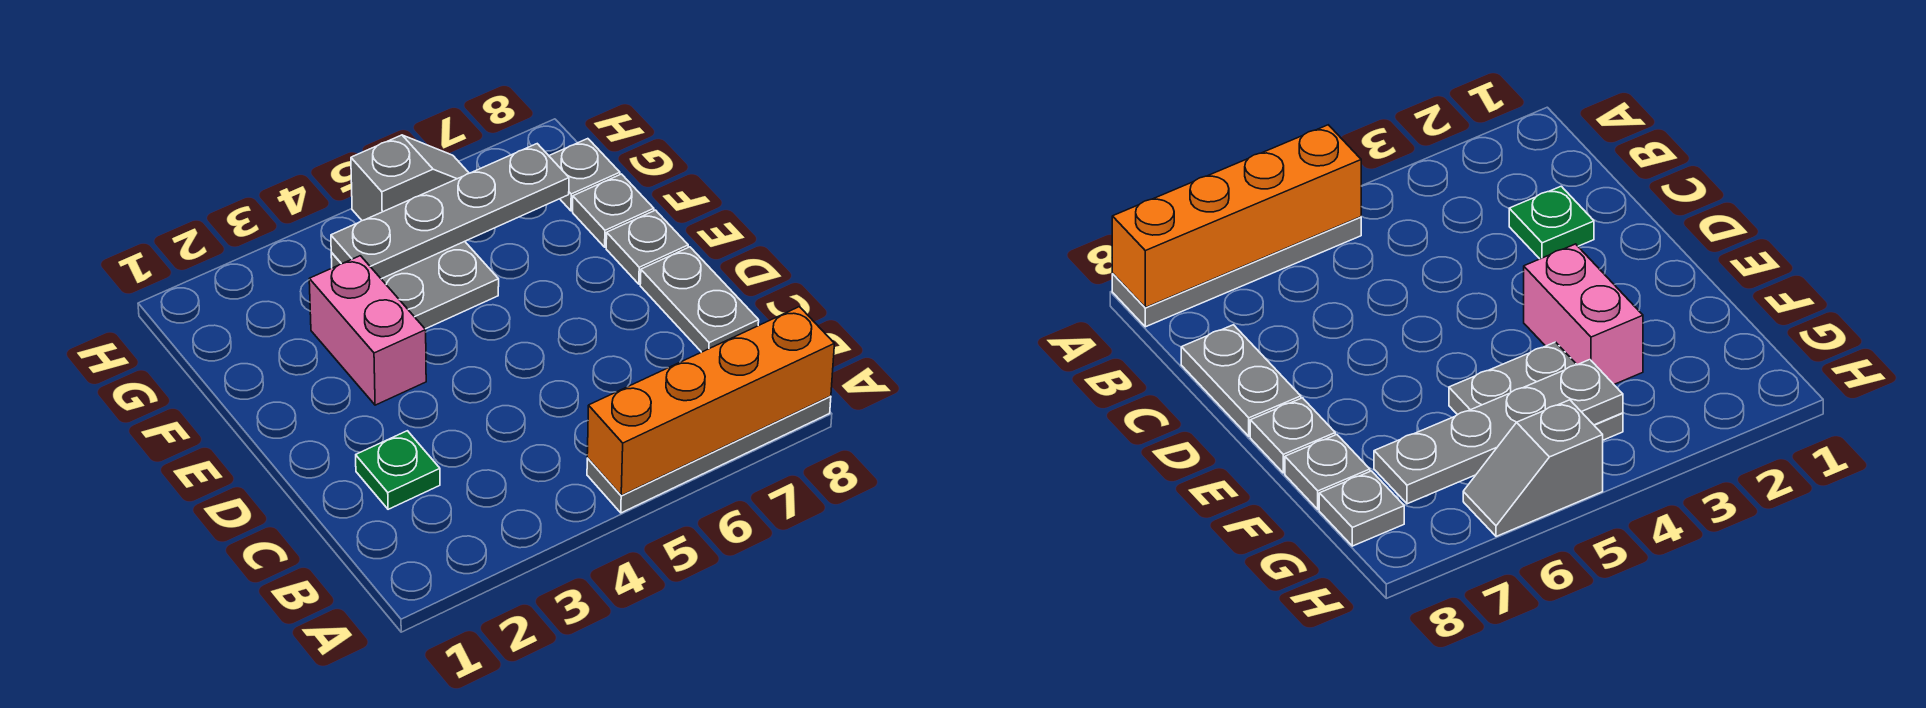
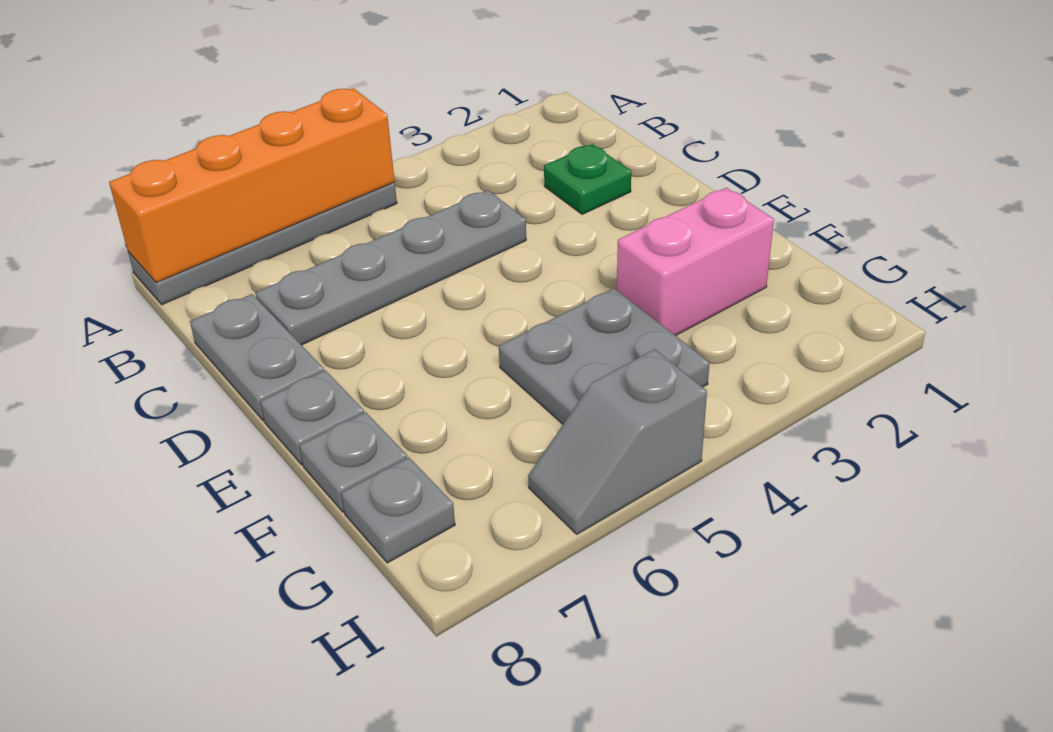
pink brick E3:F3 level 1 -> pink brick F2:F3 level 1
grey plate G4:G7 level 2 -> grey plate C4:C7 level 1

